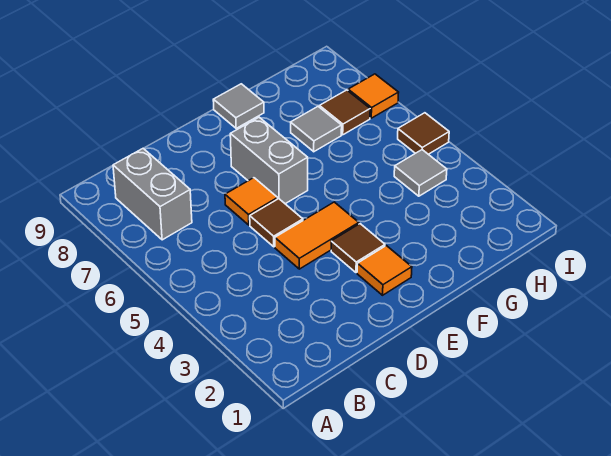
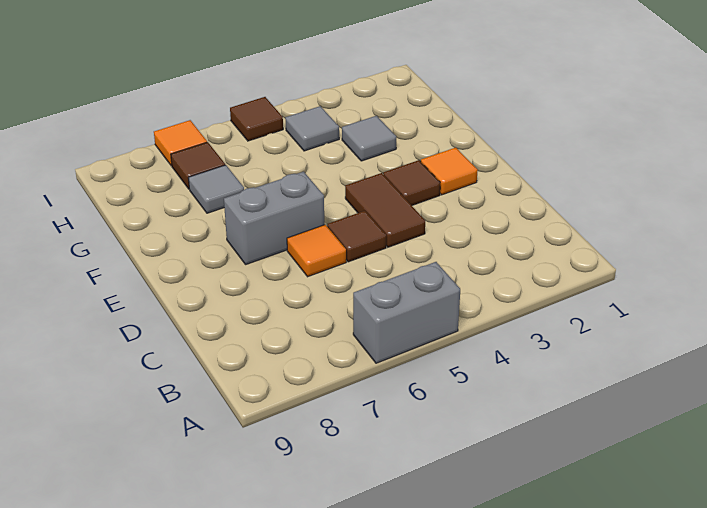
grey brick B7:B8 level 1 -> grey brick A5:A6 level 1
orange tile D4:E4 level 1 -> brown tile D4:E4 level 1
grey tile F9 level 1 -> grey tile G3 level 1

